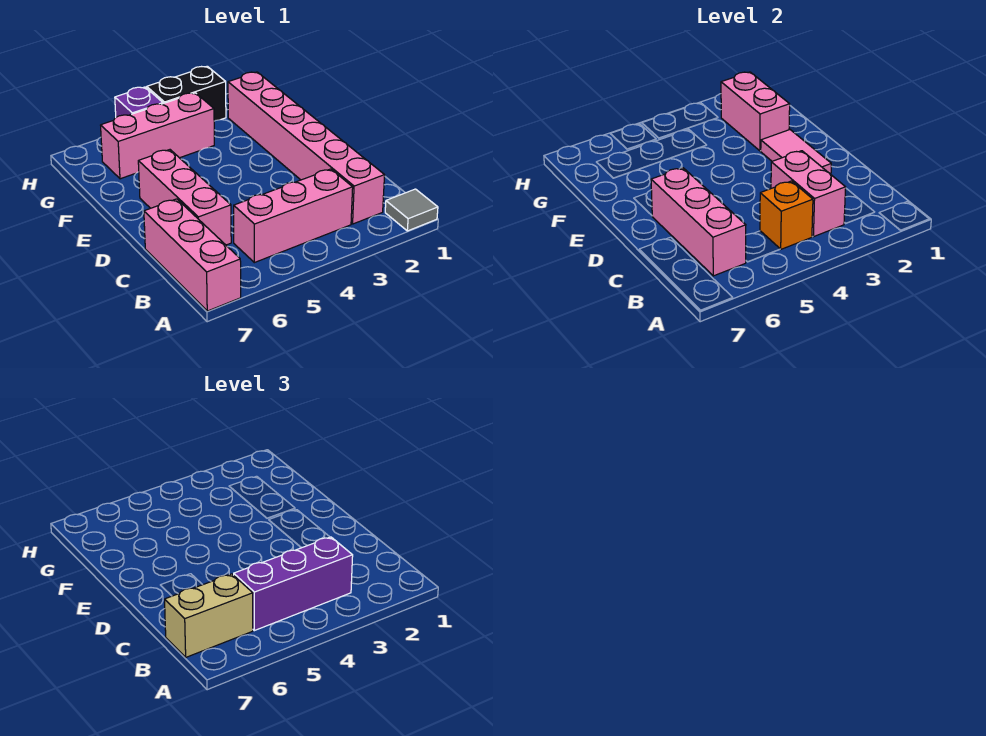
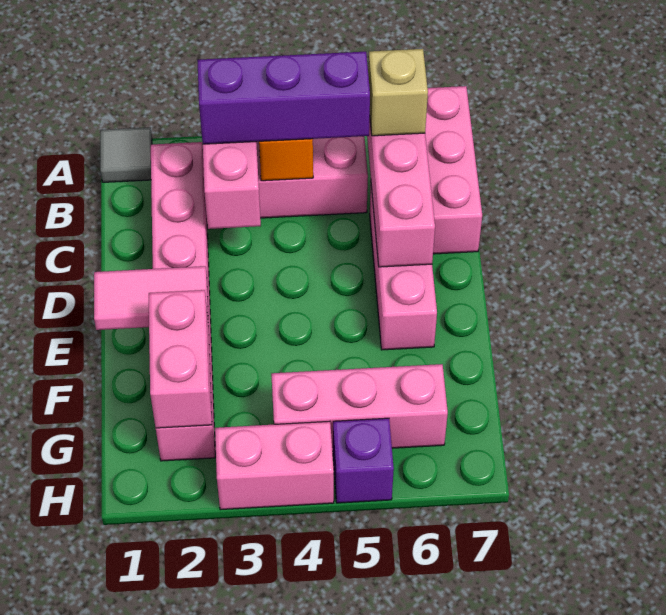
tan brick B6:B7 level 3 -> tan brick B6 level 3
pink tile D2:E2 level 2 -> pink tile E1:E2 level 2
black brick H3:H4 level 1 -> pink brick H3:H4 level 1

